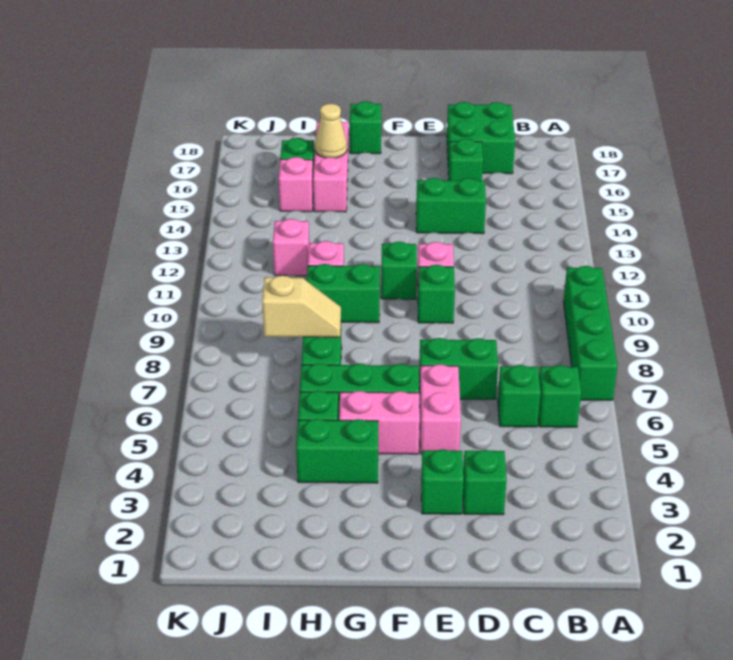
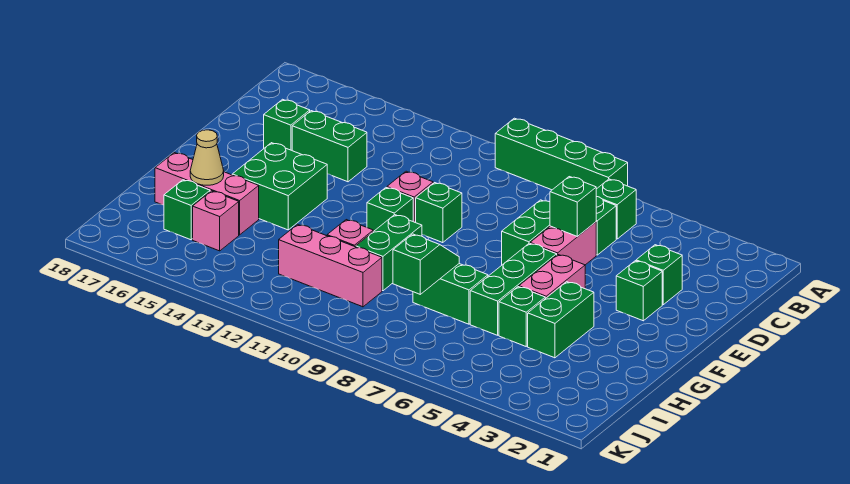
green brick C17:D18 level 1 -> green brick F14:G15 level 1
green brick D14:E14 level 1 -> green brick D14:D15 level 1
pink brick E5:E6 level 1 -> pink brick D6:E6 level 1
green brick G18 level 1 -> green brick D6 level 2
tan slope H8:I8 level 2 top I -> green slope H8:I8 level 2 top I
pink brick I12 level 1 -> pink brick I10:I12 level 1

